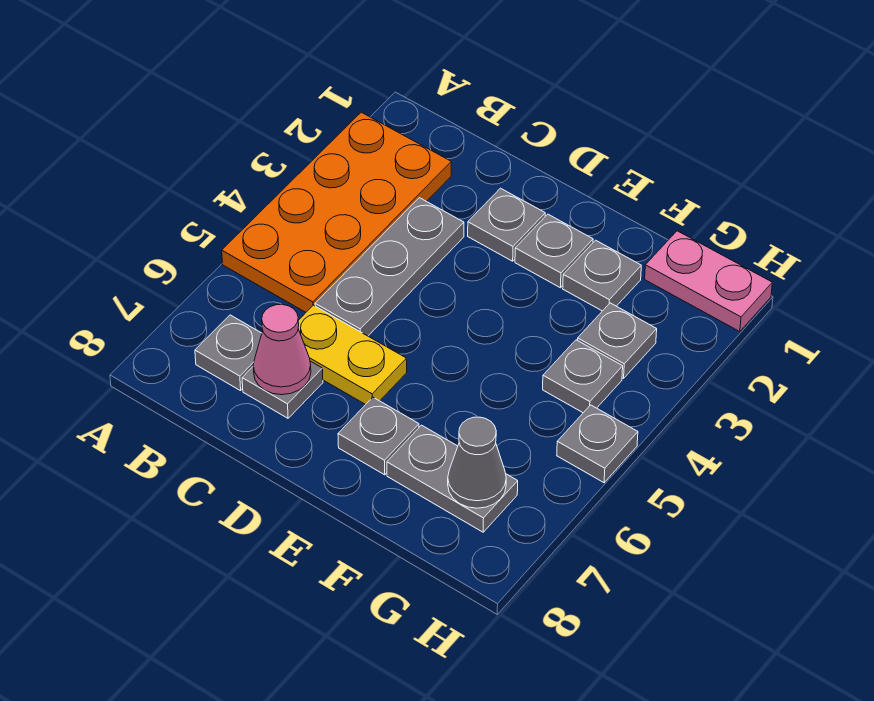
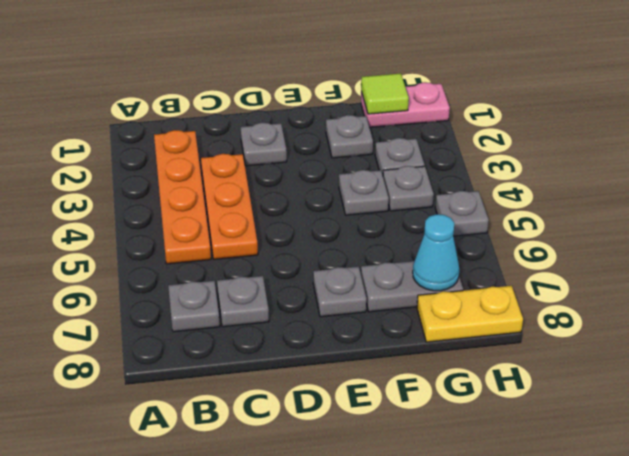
orange plate A2:B5 level 1 -> orange plate B2:B5 level 1
grey plate C3:C5 level 1 -> orange plate C3:C5 level 1
yellow plate C6:D6 level 1 -> yellow plate G8:H8 level 1
pink cone C7 level 2 -> none
grey plate E2 level 1 -> grey plate F4 level 1
none -> lime tile G1 level 2
grey cone G7 level 2 -> cyan cone G7 level 2

